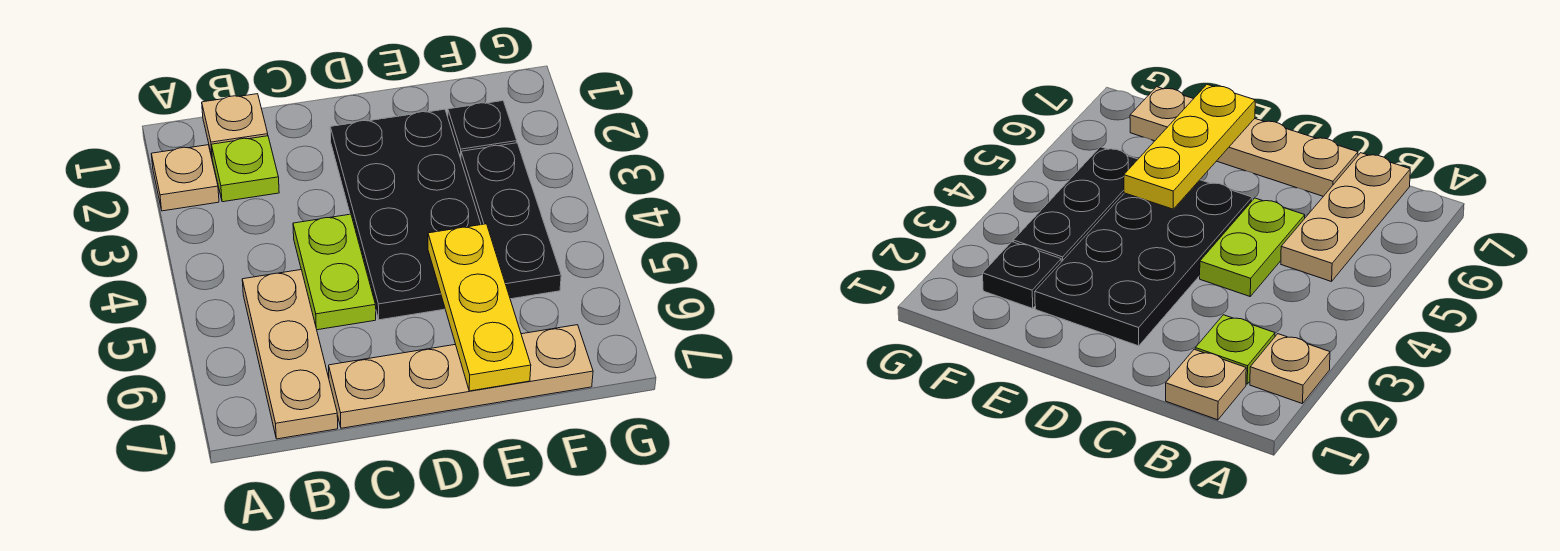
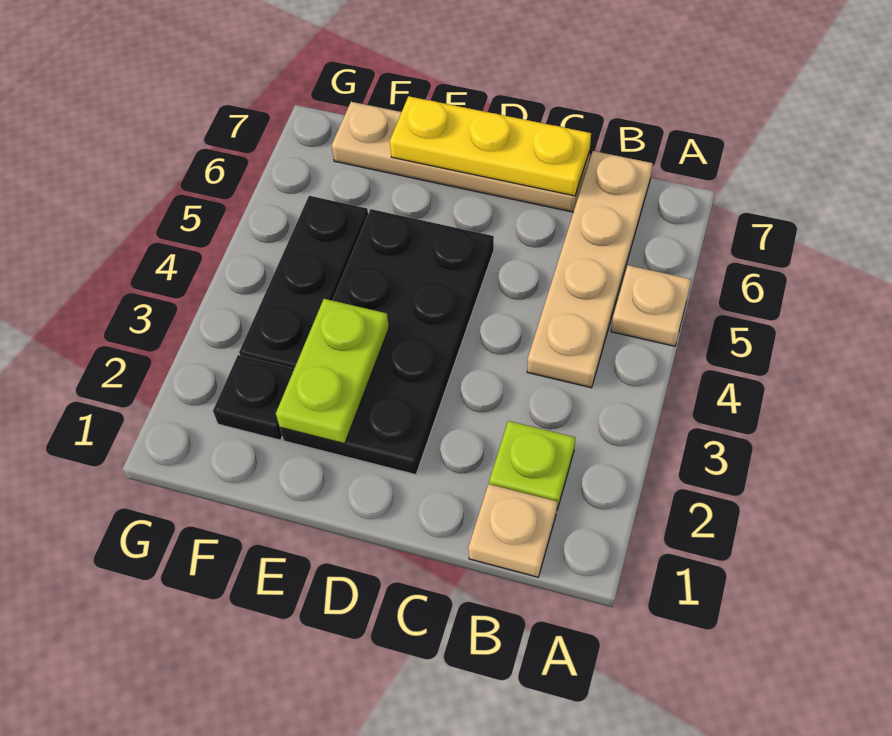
tan plate A2 level 1 -> tan plate A5 level 1
tan plate B5:B7 level 1 -> tan plate B4:B7 level 1
lime plate C4:C5 level 1 -> lime plate E2:E3 level 2
yellow plate E5:E7 level 2 -> yellow plate C7:E7 level 2

